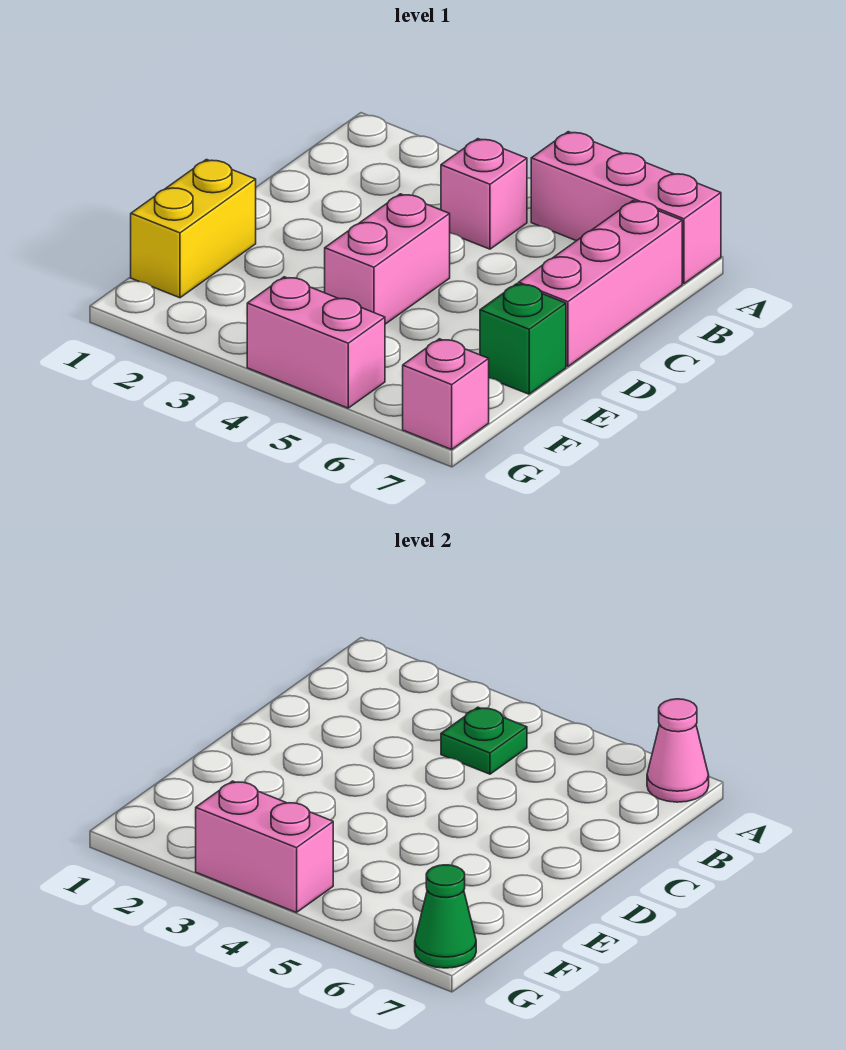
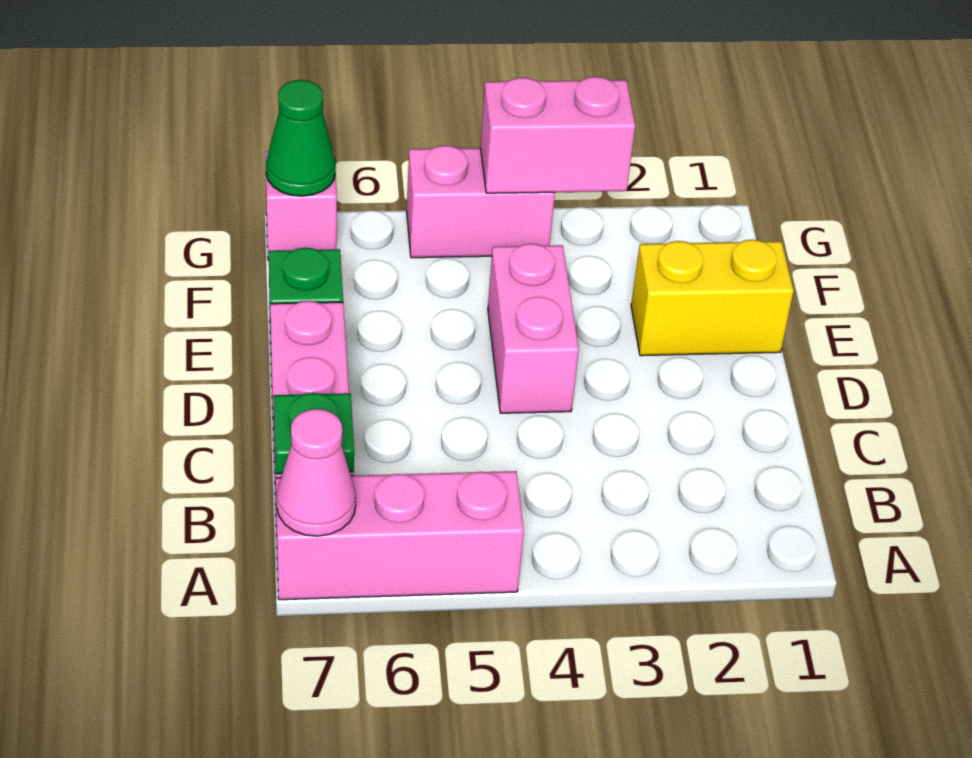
pink brick B4 level 1 -> none
green plate B4 level 2 -> green plate B7 level 2
yellow brick E1:F1 level 1 -> yellow brick E1:E2 level 1

